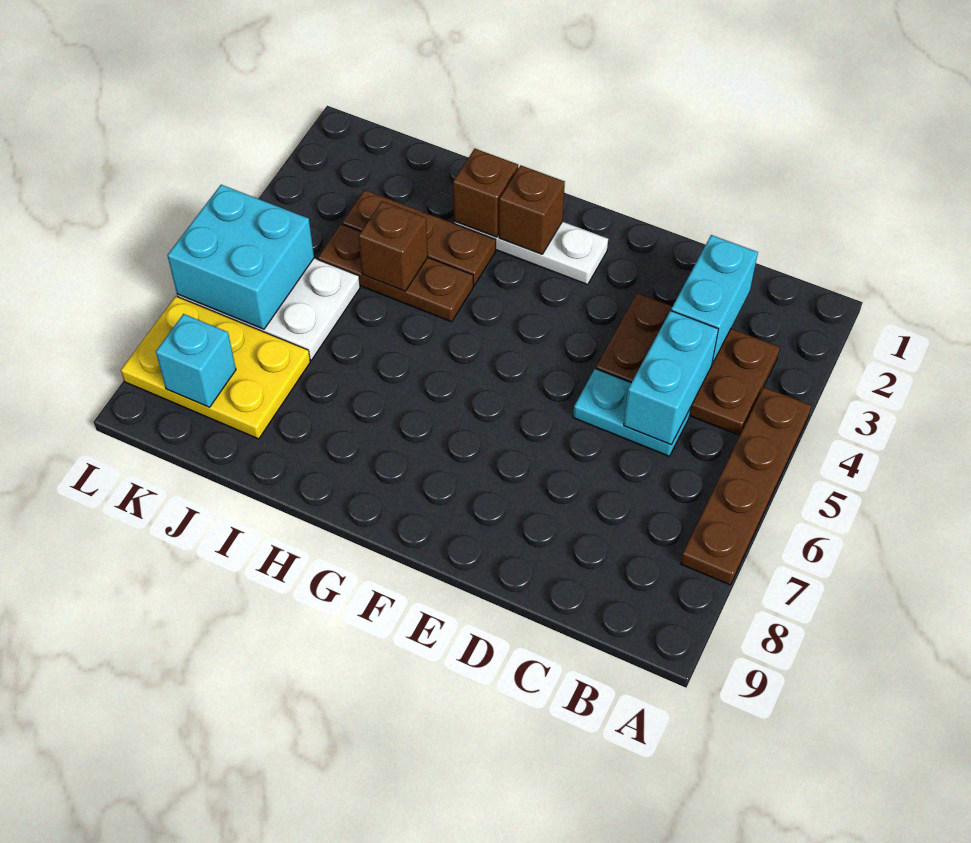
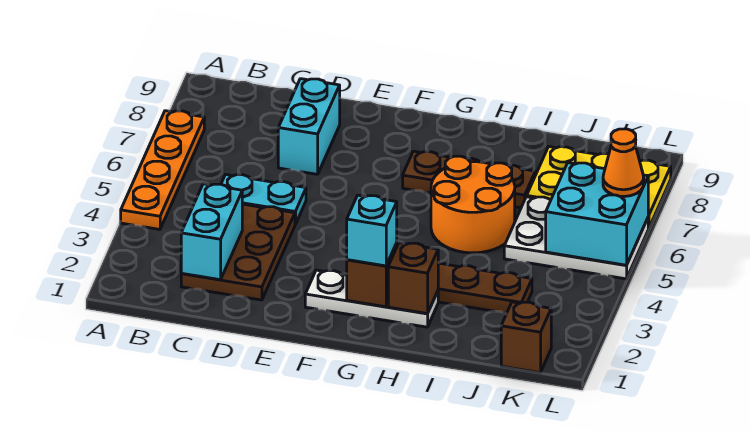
brown plate A4:A7 level 1 -> orange plate A4:A7 level 1
brown plate B3:D4 level 1 -> brown plate C2:D4 level 1
cyan brick C4:C5 level 2 -> cyan brick D7:D8 level 1
brown plate H4:J4 level 1 -> brown plate G7:I7 level 1
none -> orange round brick H5:I6 level 1
brown brick I4 level 2 -> brown brick K1 level 1
cyan brick K8 level 2 -> cyan brick G2 level 3
none -> orange cone L6 level 3

